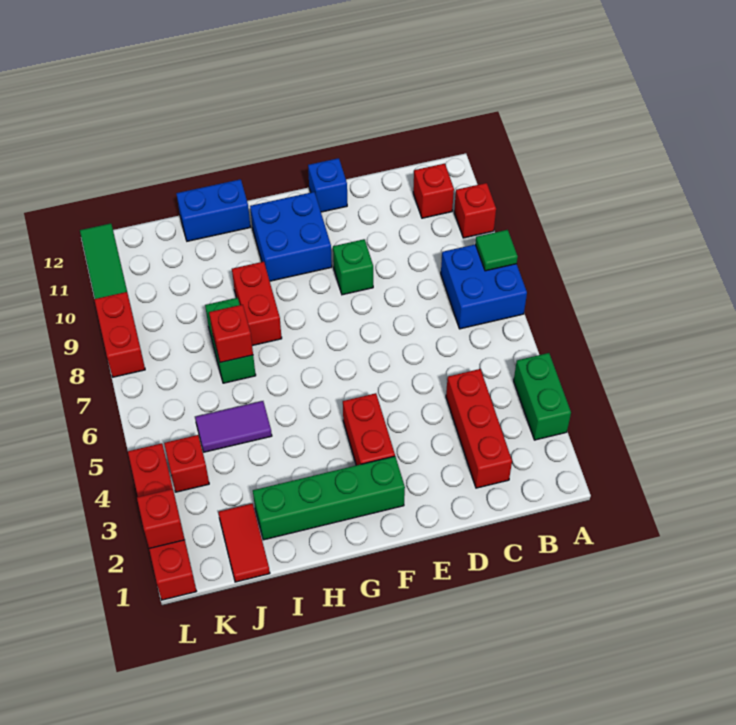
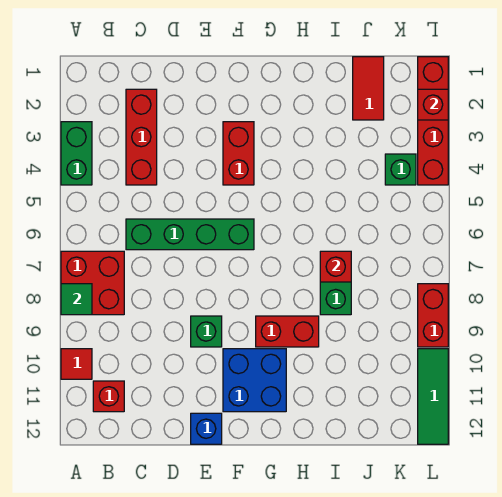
blue brick A7:B8 level 1 -> red brick A7:B8 level 1
red brick A10 level 1 -> red tile A10 level 1
green brick F2:I2 level 1 -> green brick C6:F6 level 1
red brick H8:H9 level 1 -> red brick G9:H9 level 1
blue brick H12:I12 level 1 -> none
purple tile I5:J5 level 1 -> none
red brick K4 level 1 -> green brick K4 level 1

